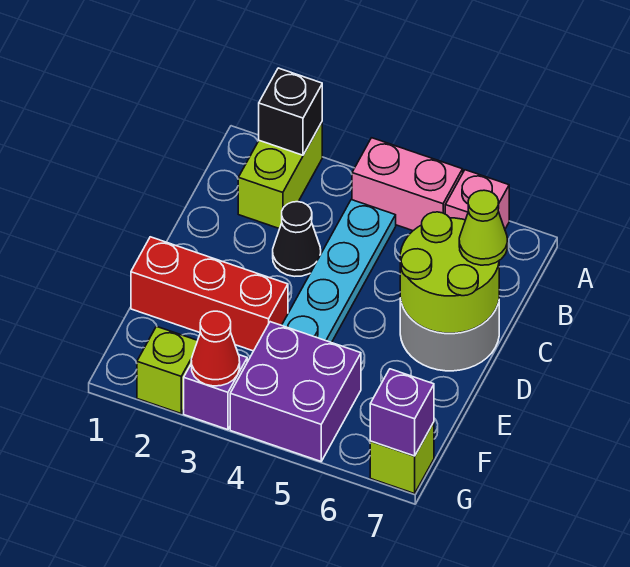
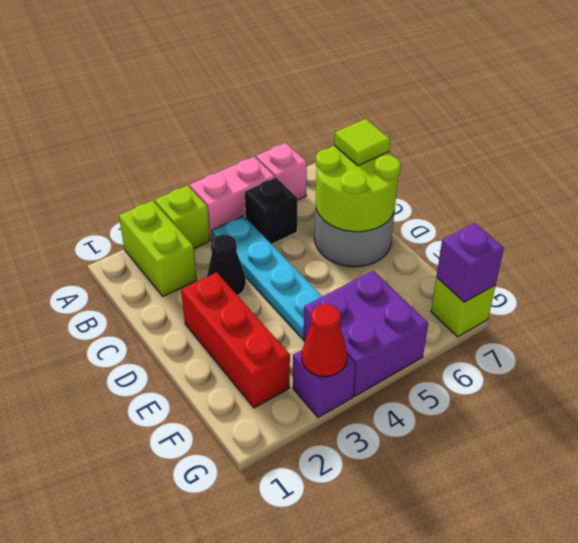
black brick A2 level 2 -> black brick B5 level 1
lime cone C7 level 3 -> lime tile C7 level 3
red brick E1:E3 level 1 -> red brick D2:F2 level 1
lime brick G2 level 1 -> lime brick A3 level 1

